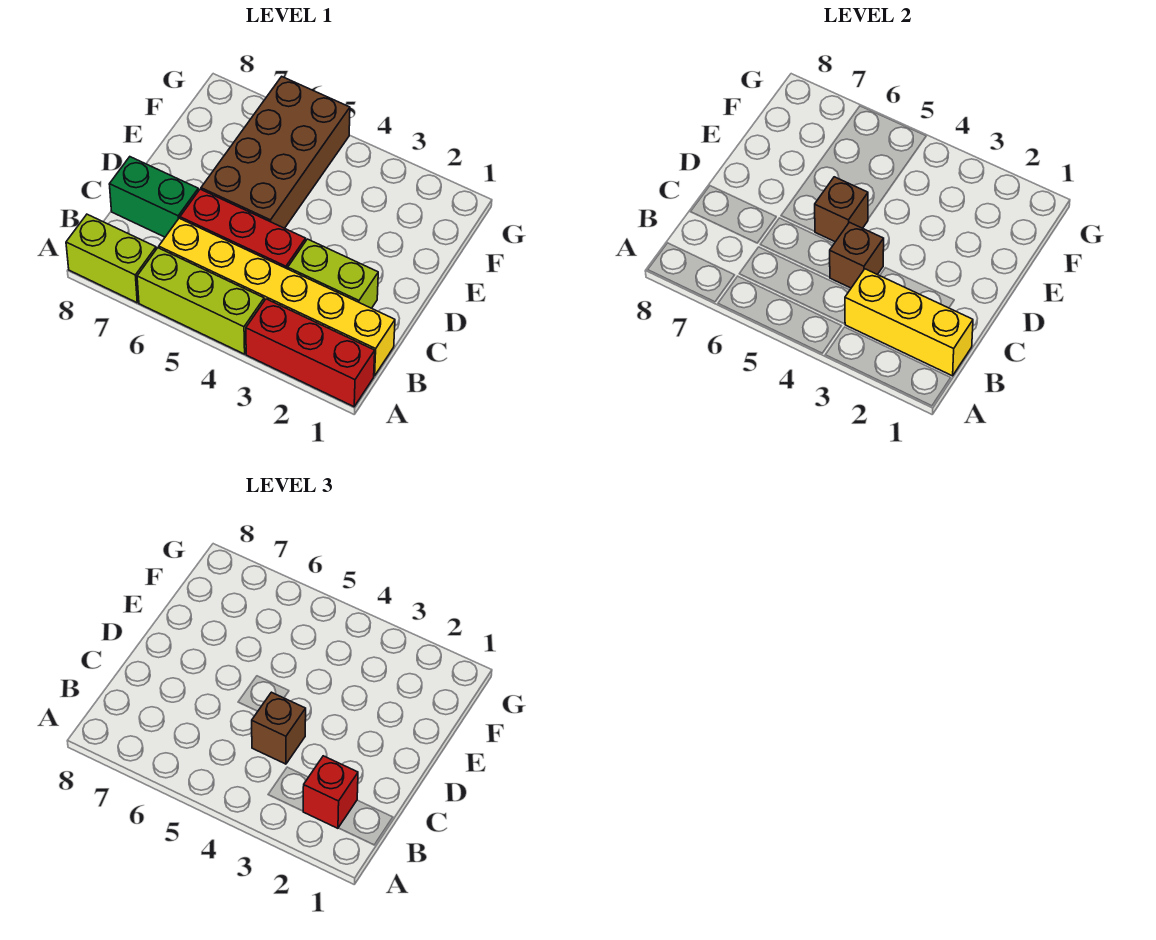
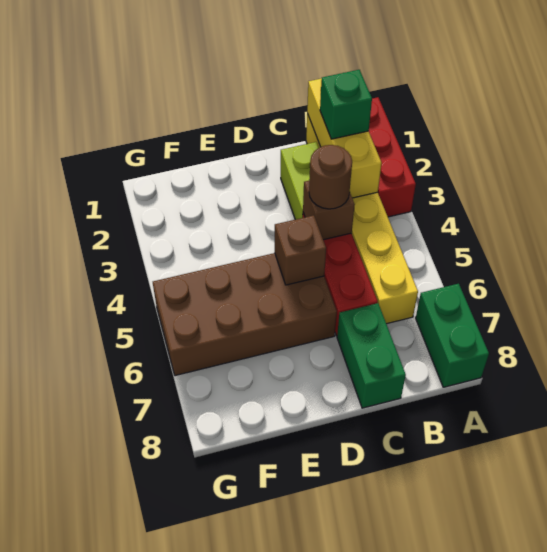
lime brick A4:A6 level 1 -> none
lime brick A7:A8 level 1 -> green brick A7:A8 level 1
red brick B2 level 3 -> green brick B2 level 3
brown brick C4 level 3 -> brown round brick C4 level 3

